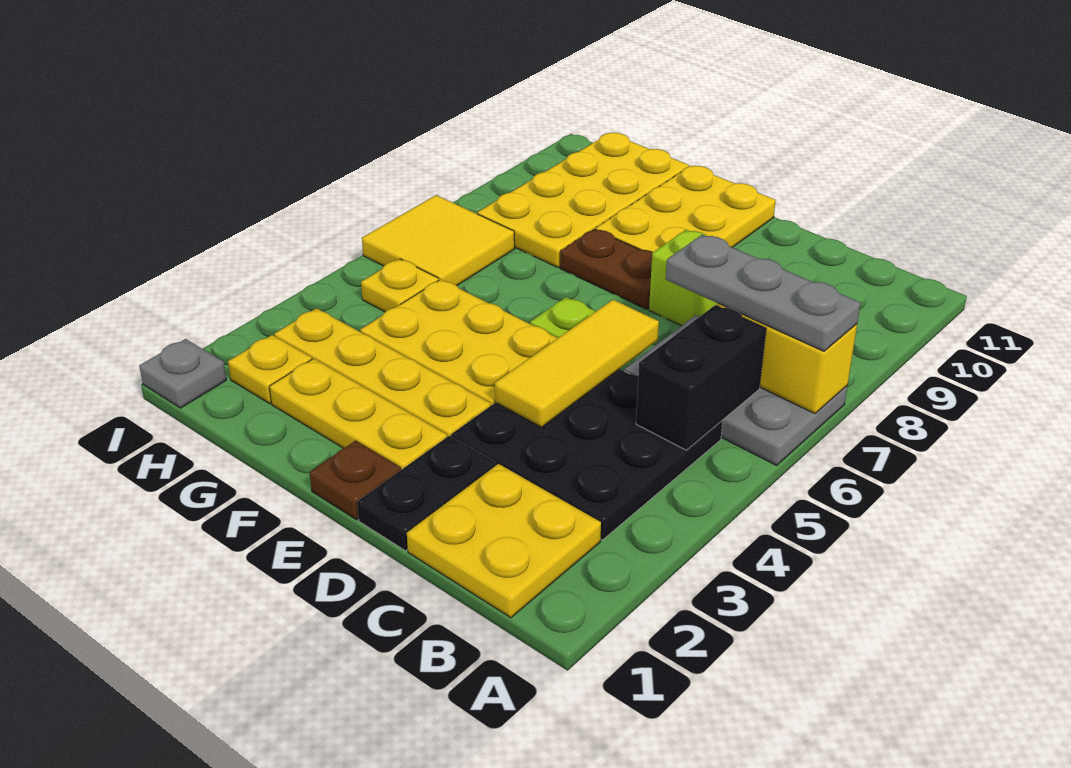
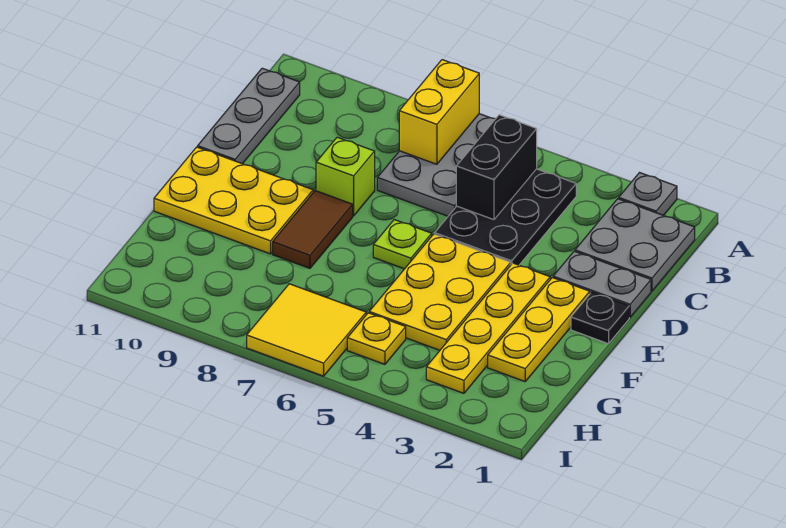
grey plate A7:C7 level 3 -> grey plate B11:D11 level 1
yellow plate B1:C2 level 1 -> grey plate B1:C2 level 1
black plate B3:D5 level 1 -> black plate B4:D5 level 1
black brick B5:B6 level 2 -> black brick B5:C5 level 2
black plate D1:D2 level 1 -> grey plate D1:D2 level 1
yellow tile D4:D6 level 2 -> none
brown plate E1 level 1 -> black plate E1 level 1
brown plate E8:F8 level 1 -> brown tile E8:F8 level 1
yellow plate G8:H11 level 1 -> none
yellow plate H2 level 1 -> none
grey plate I1 level 1 -> grey plate A2 level 1

